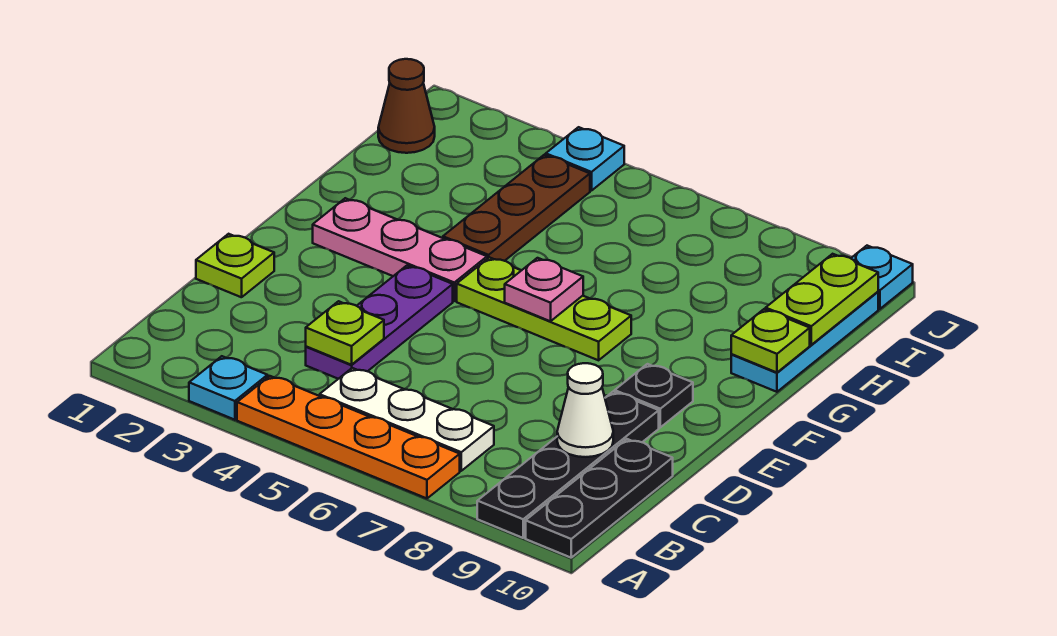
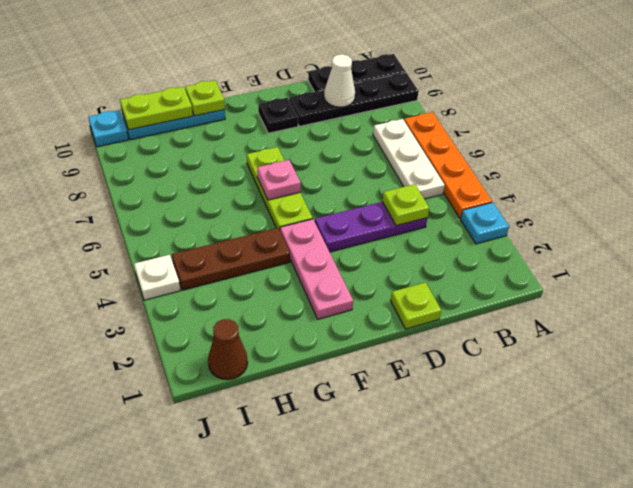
cyan plate J4 level 1 -> white plate J4 level 1

